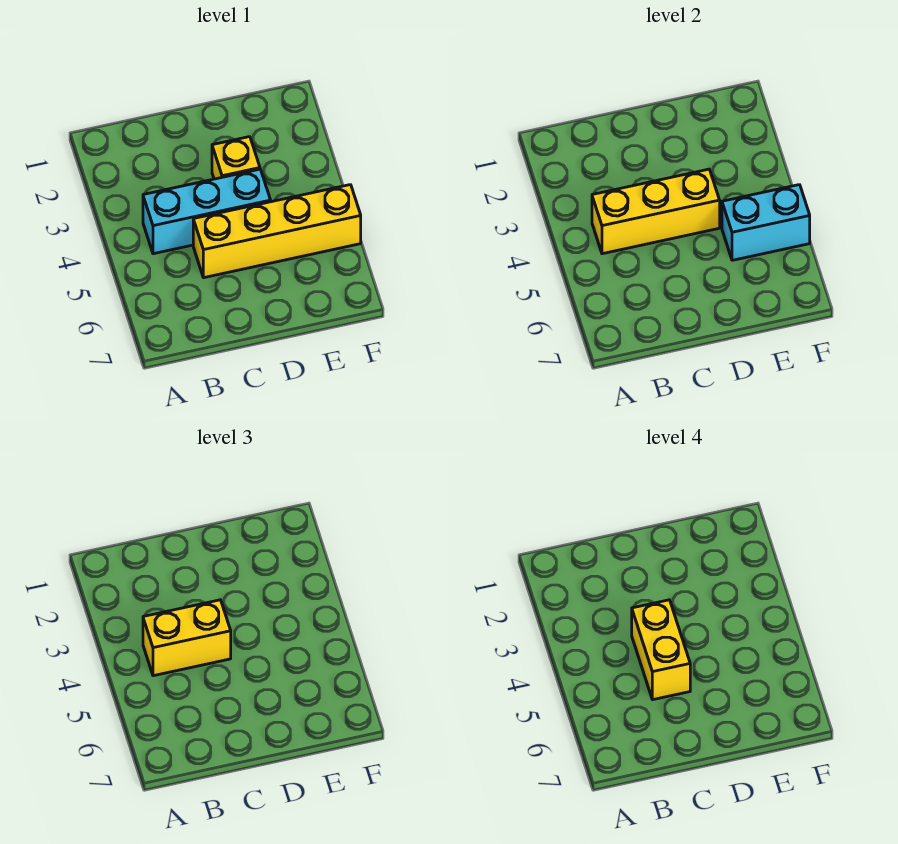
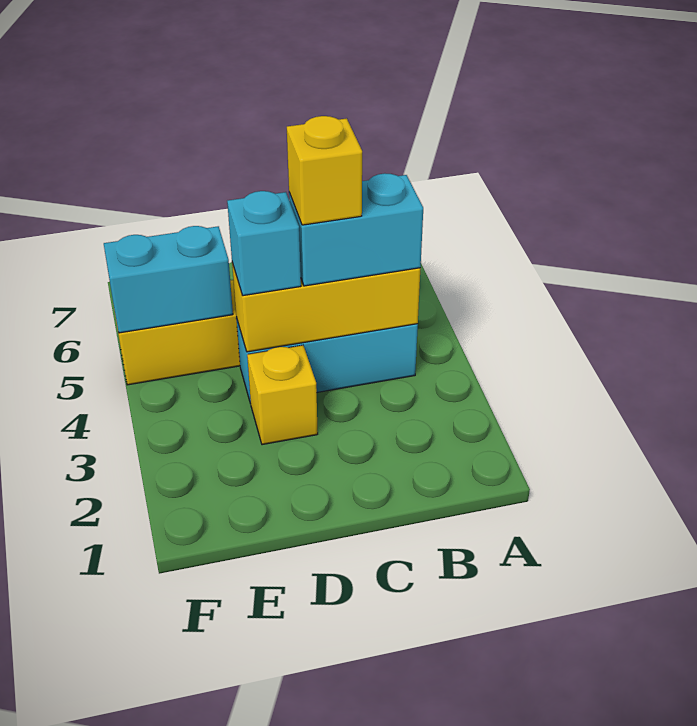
yellow brick B4:C4 level 3 -> cyan brick B4:C4 level 3
yellow brick C4:C5 level 4 -> yellow brick C4 level 4
none -> cyan brick D4 level 3

